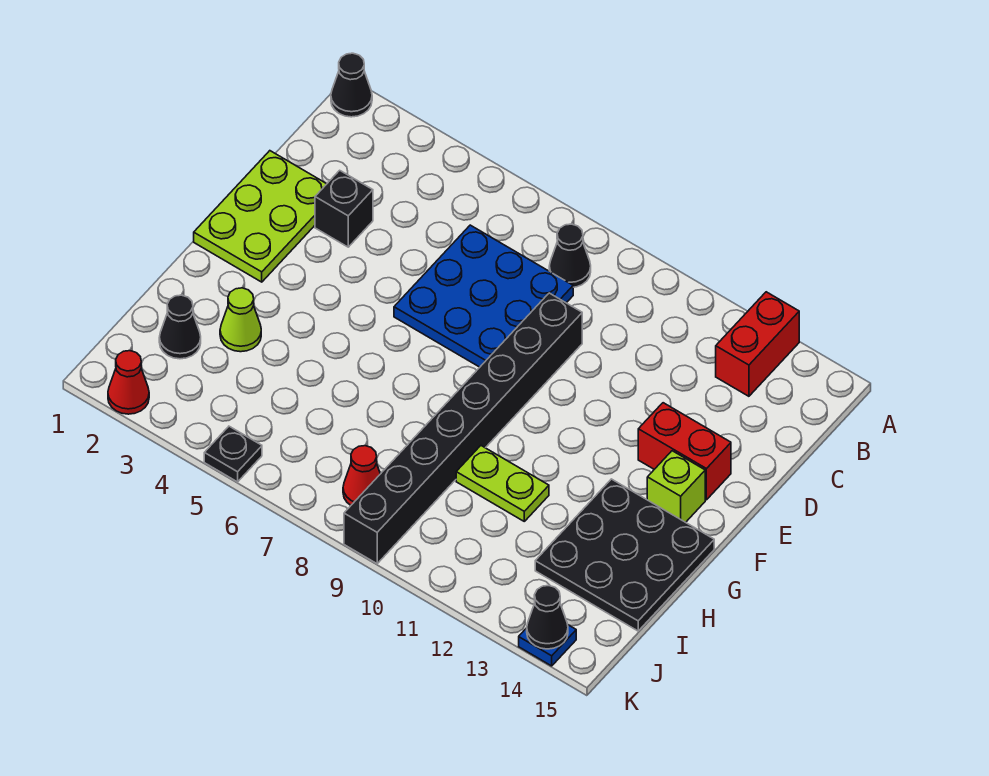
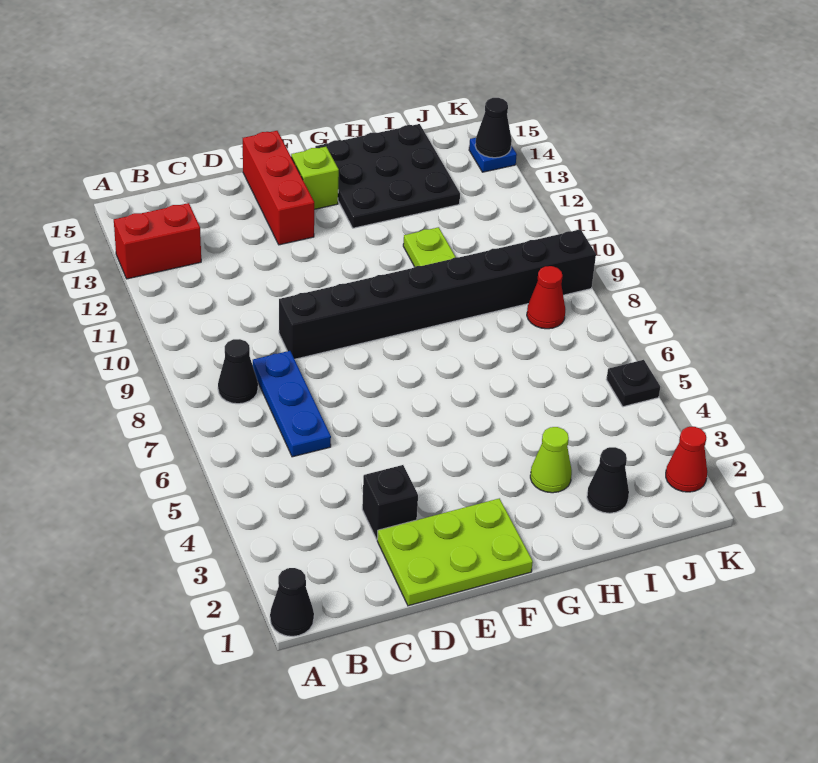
blue plate C6:E8 level 1 -> blue plate C6:C8 level 1
red brick E13:E14 level 1 -> red brick E13:E15 level 1

